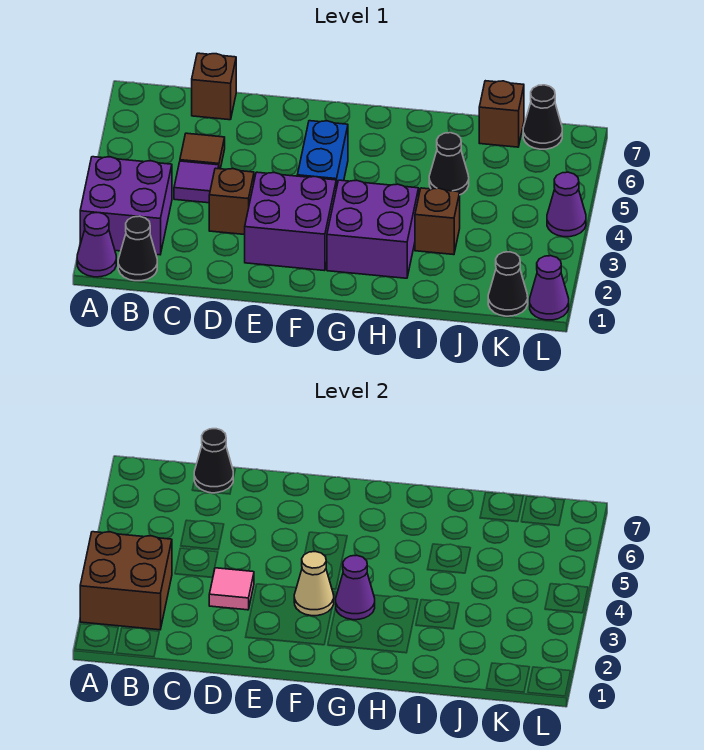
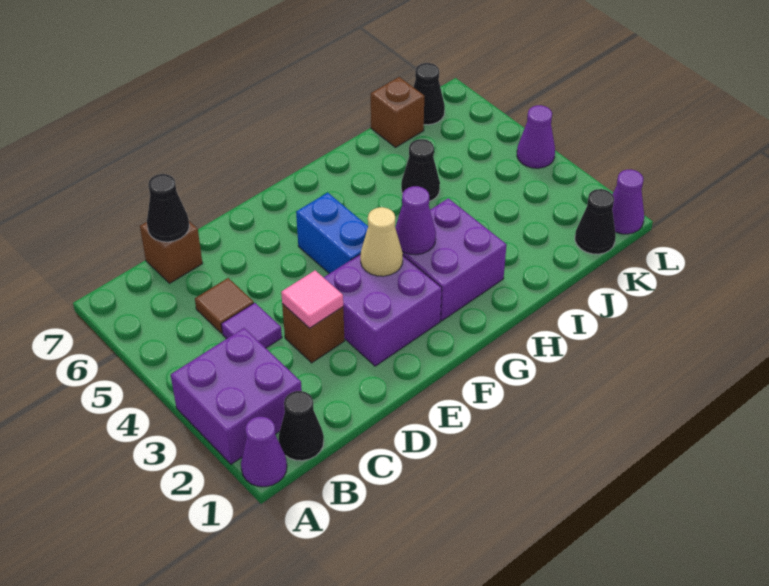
brown brick A2:B3 level 2 -> none
brown brick I3 level 1 -> none

